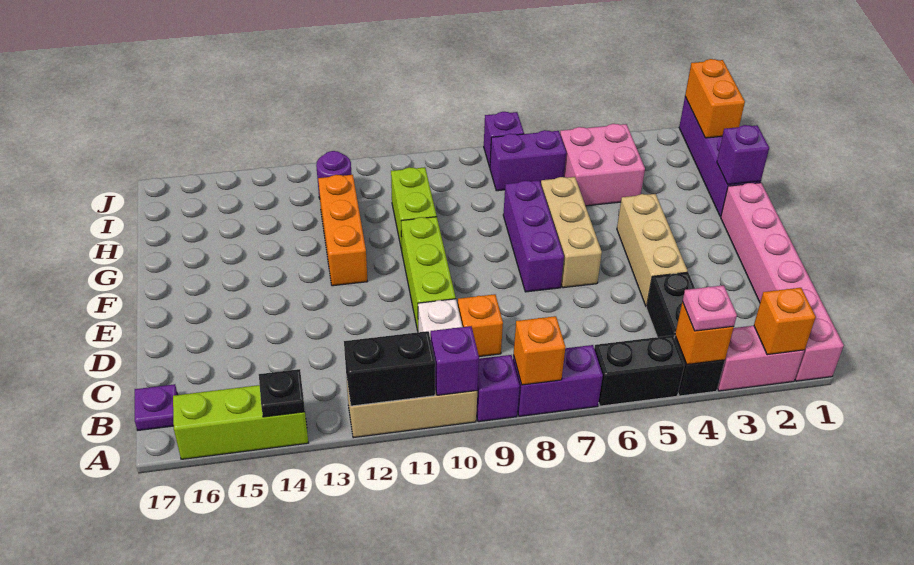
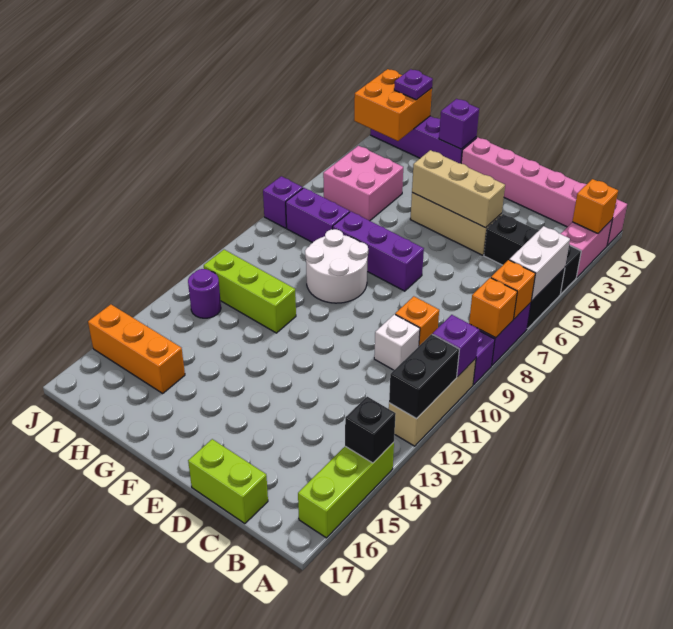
orange brick A4 level 2 -> orange brick A7 level 2
pink plate A4 level 3 -> none
none -> white brick A5:A6 level 2
black plate A14 level 2 -> black brick A14 level 2
purple plate B17 level 1 -> purple plate I1 level 3
lime brick D10:F10 level 1 -> lime brick G11:I11 level 1
tan brick E6:G6 level 1 -> tan brick D4:F4 level 2
none -> white round brick F8:G9 level 1
orange brick F12:H12 level 1 -> orange brick H15:J15 level 1
lime brick G10:H10 level 1 -> lime brick C17:D17 level 1
orange brick I1:J1 level 2 -> orange brick I1:J2 level 2
purple brick I6:I7 level 1 -> purple brick H7:I7 level 1

